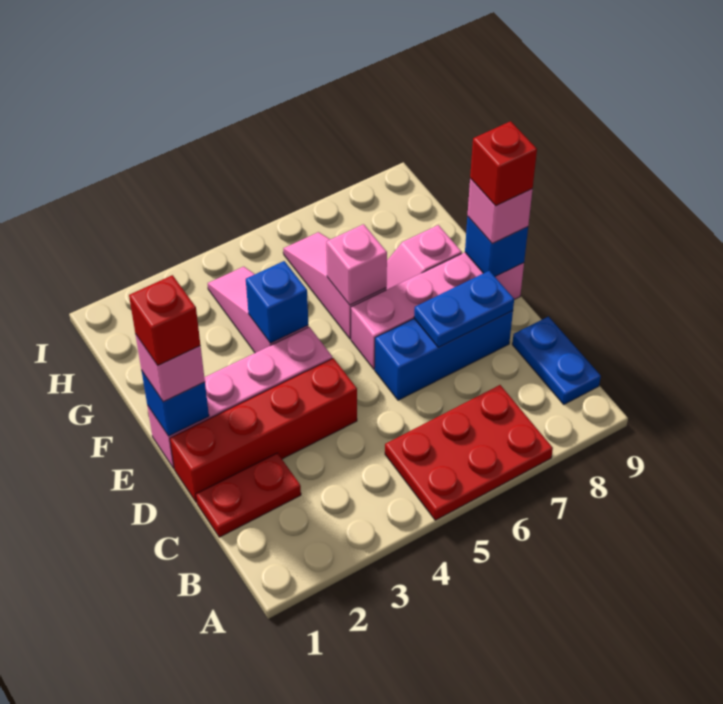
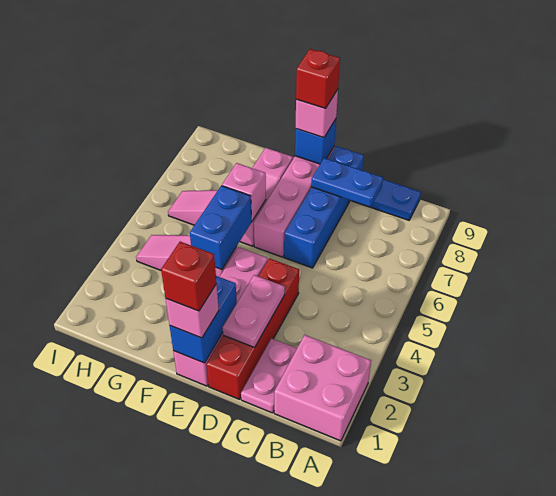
none -> pink brick A1:B2 level 1
red plate A5:B7 level 1 -> none
red plate C1:C2 level 1 -> pink plate C1:C2 level 1
none -> pink plate D2:D3 level 2
blue brick D6:D8 level 1 -> blue brick D6:D9 level 1
blue plate D7:D8 level 2 -> blue plate C8:D8 level 2
blue brick E1 level 2 -> blue brick E1:E2 level 2
blue brick F4 level 2 -> blue brick F4:F5 level 2

